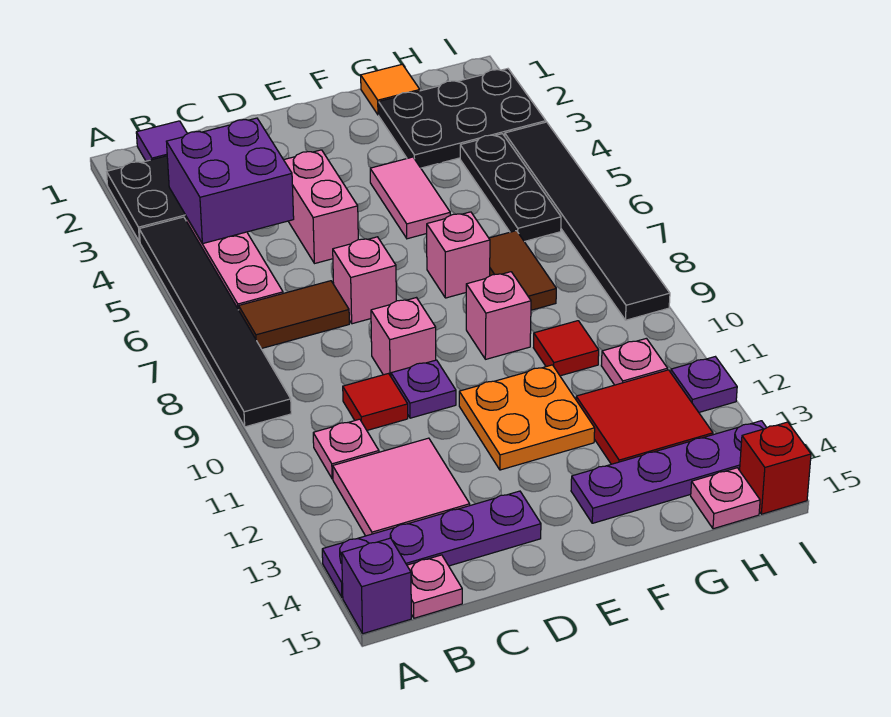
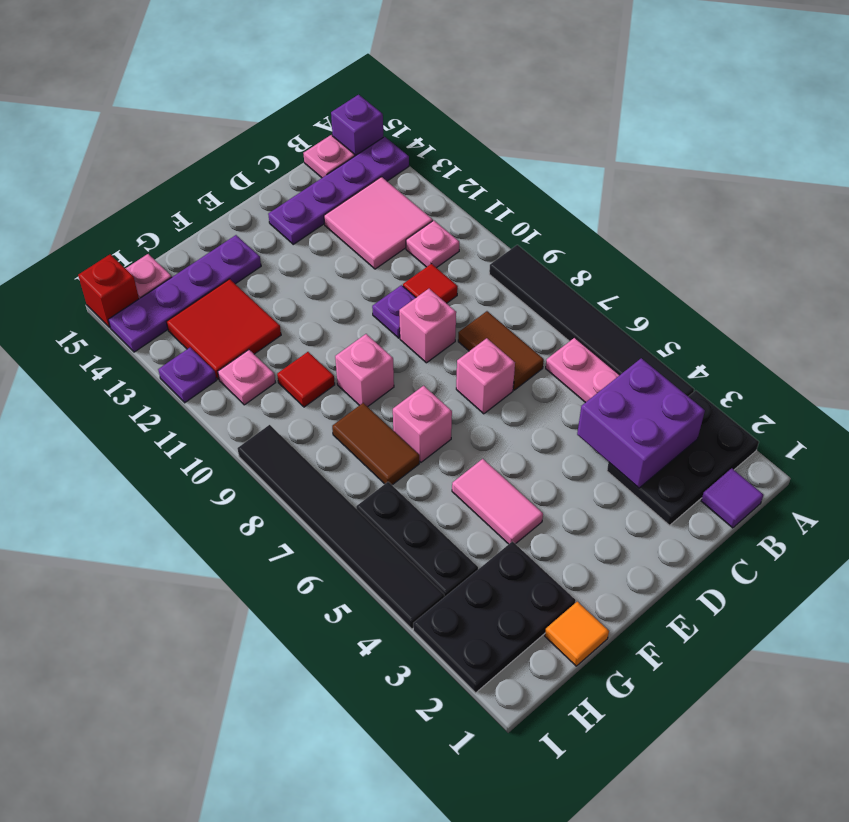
brown tile B7:C7 level 1 -> brown tile C7:C8 level 1
pink brick D4:D5 level 1 -> none
orange plate E11:F12 level 1 -> none

